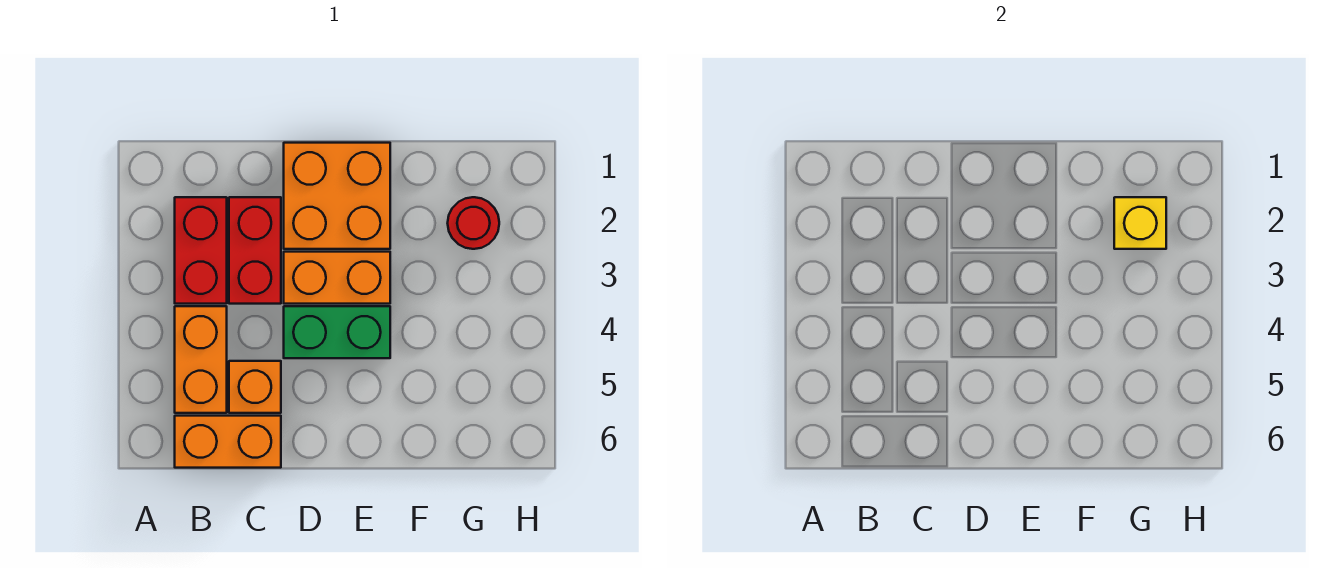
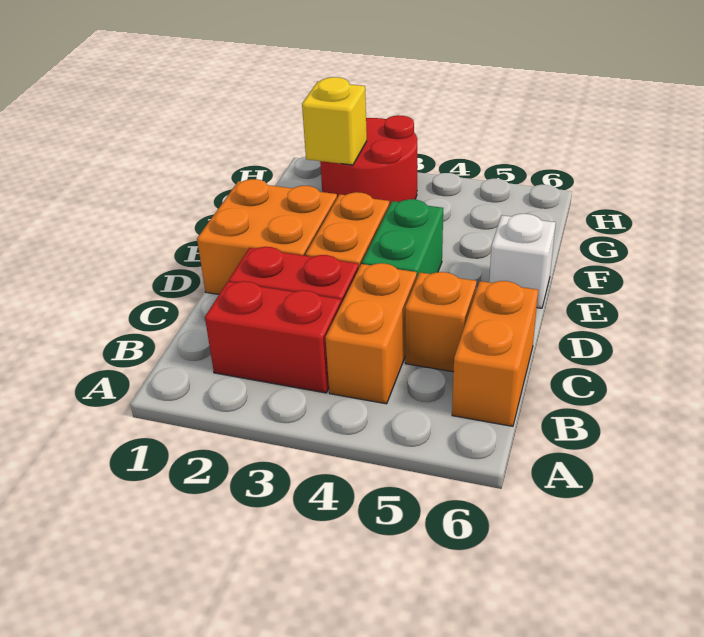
orange brick B4:B5 level 1 -> orange brick B4:C4 level 1
none -> white brick E6 level 1
red round brick G2 level 1 -> red round brick G2:H3 level 1

